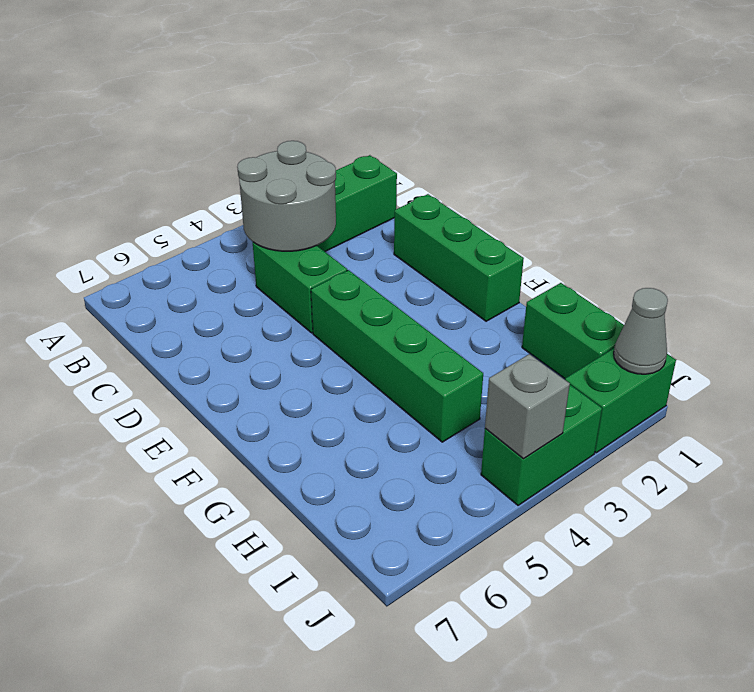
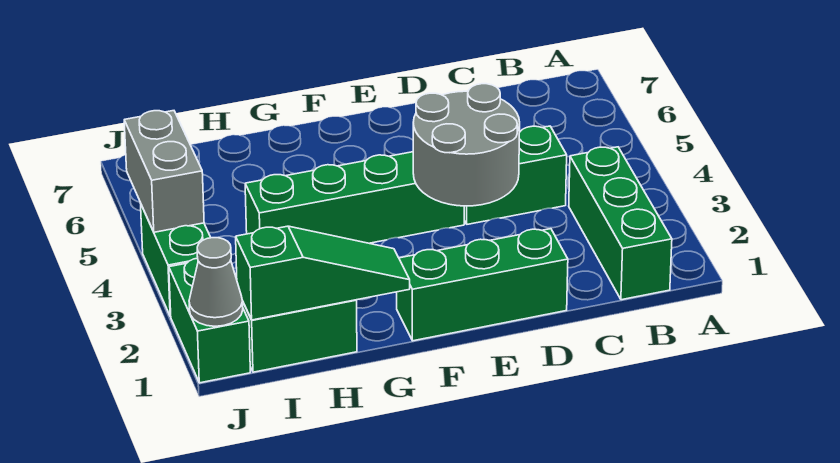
grey round brick B3:C4 level 2 -> grey round brick D3:E4 level 2
none -> green slope G1:I1 level 2 top I
grey brick J4 level 2 -> grey brick J4:J5 level 2

